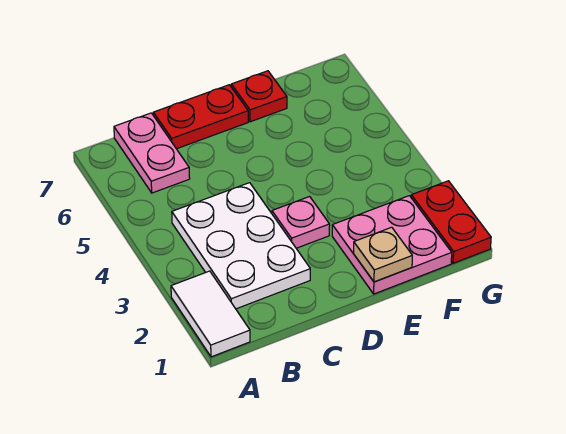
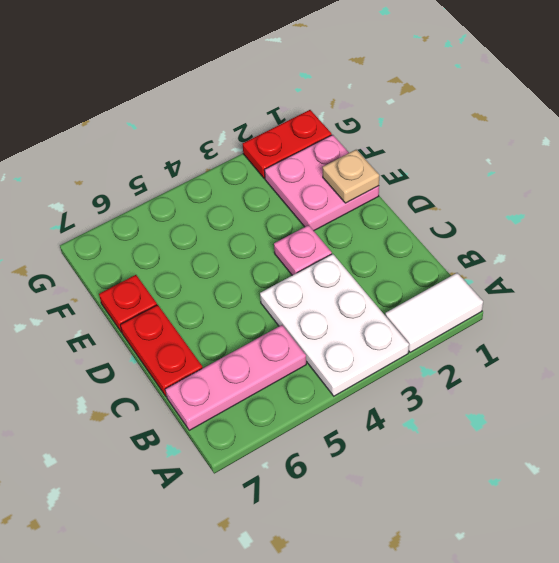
white plate B2:C4 level 1 -> white plate A3:C4 level 1
pink plate B6:B7 level 1 -> pink plate B5:B7 level 1

